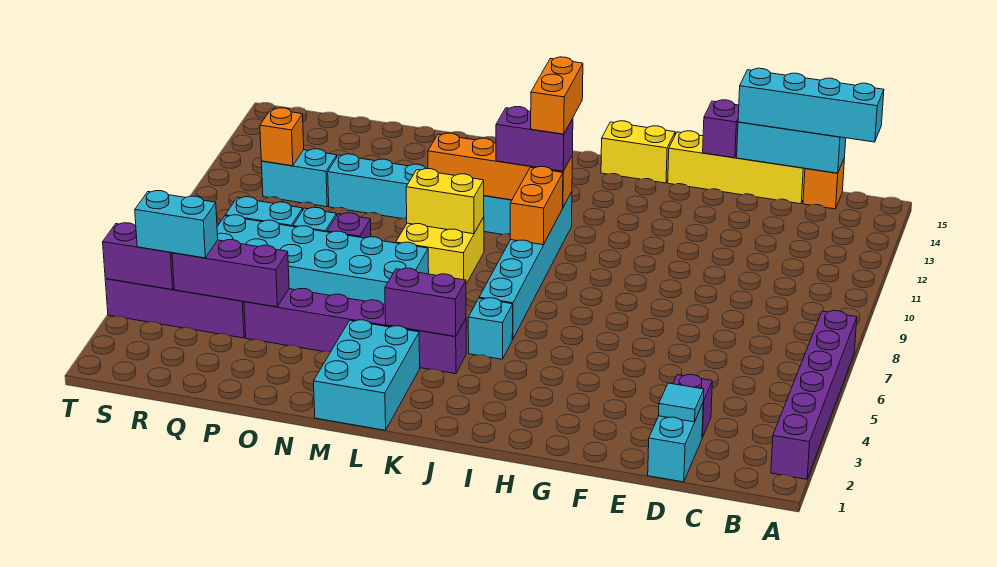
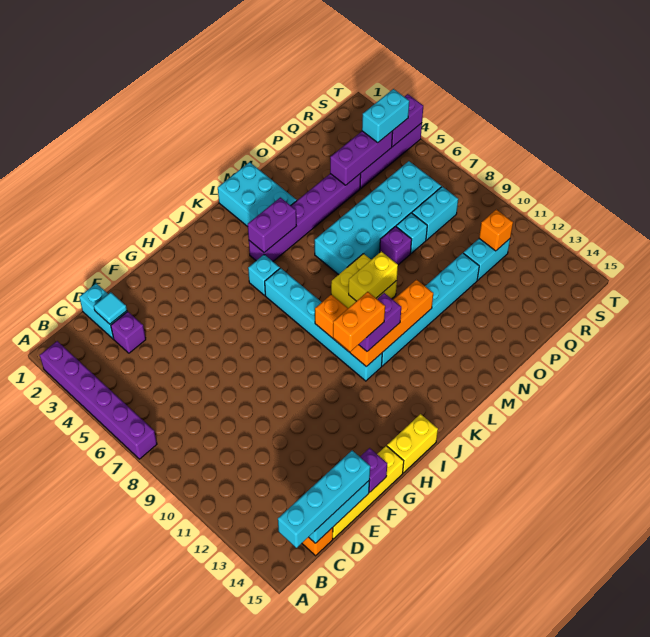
orange brick J11:J12 level 4 -> orange brick I11:J11 level 4

